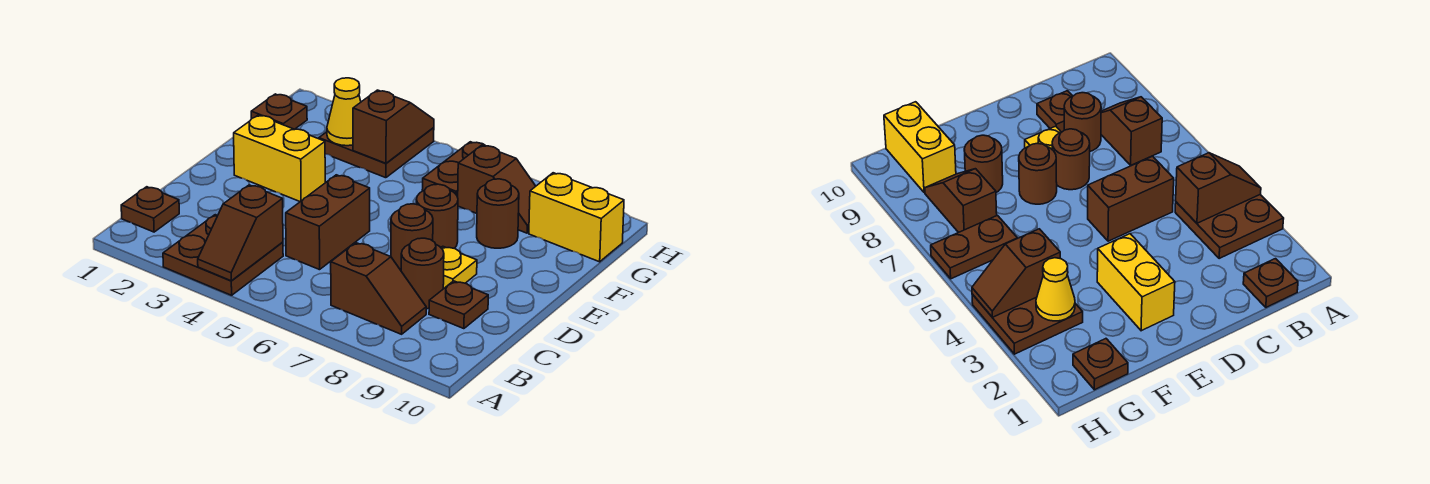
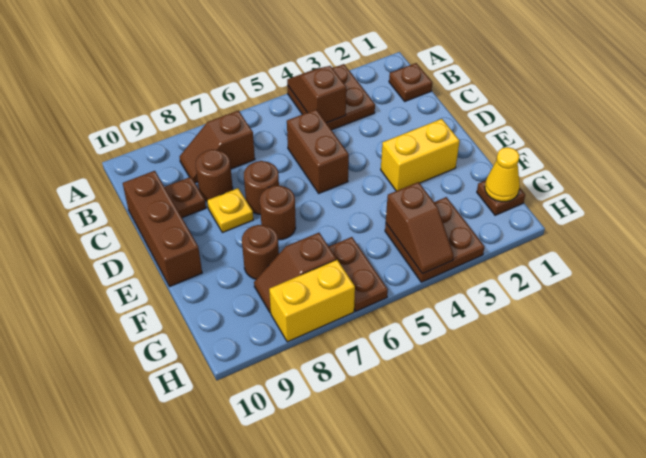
none -> brown brick C10:E10 level 1
yellow cone G3 level 2 -> yellow cone G1 level 2
yellow brick G9:G10 level 1 -> yellow brick H7:H8 level 1

